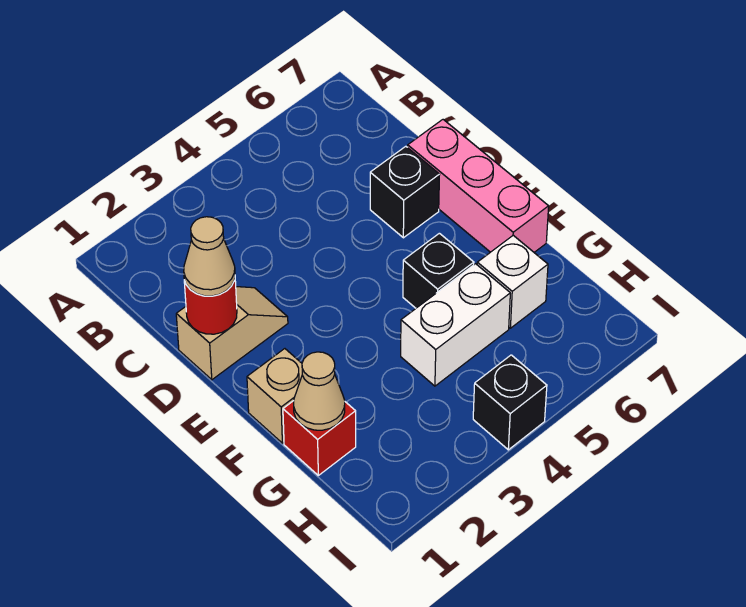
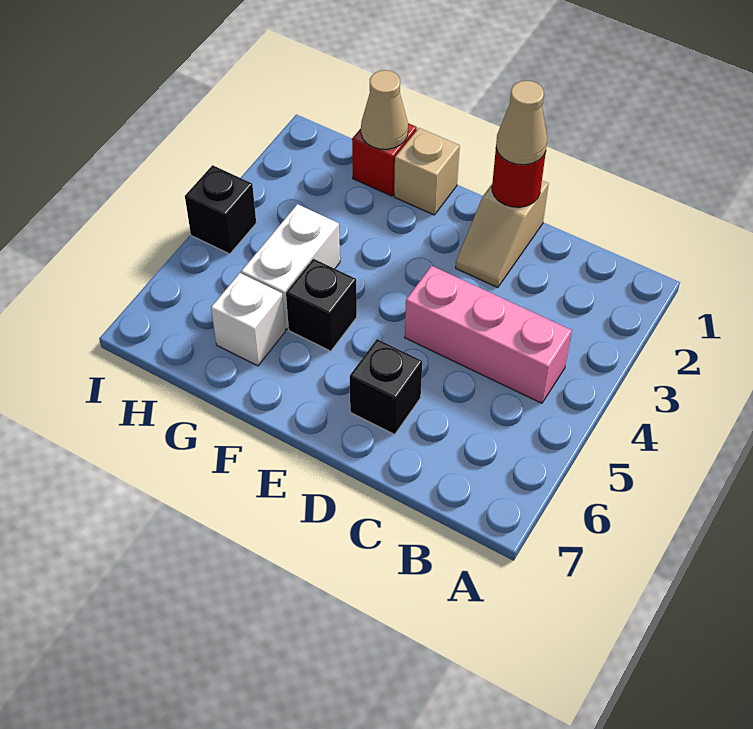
pink brick D7:F7 level 1 -> pink brick B4:D4 level 1

